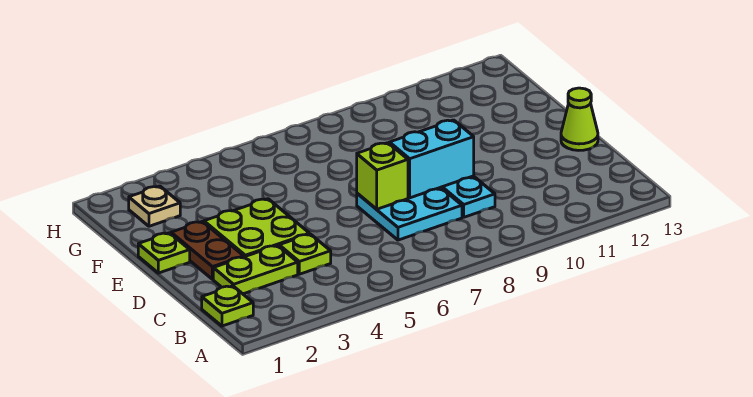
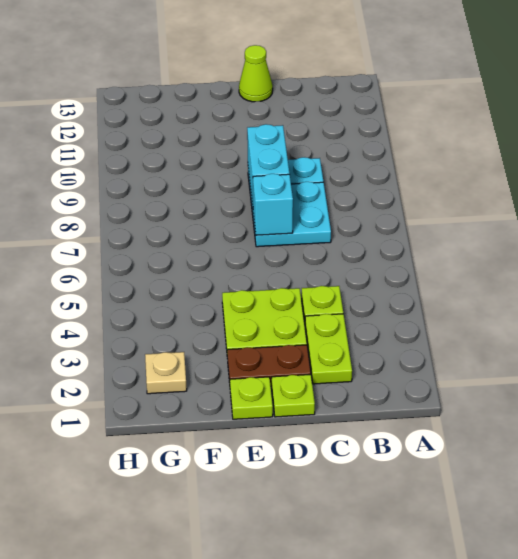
lime plate B1 level 1 -> lime plate D1 level 1
lime brick D7 level 2 -> cyan brick D7 level 2

